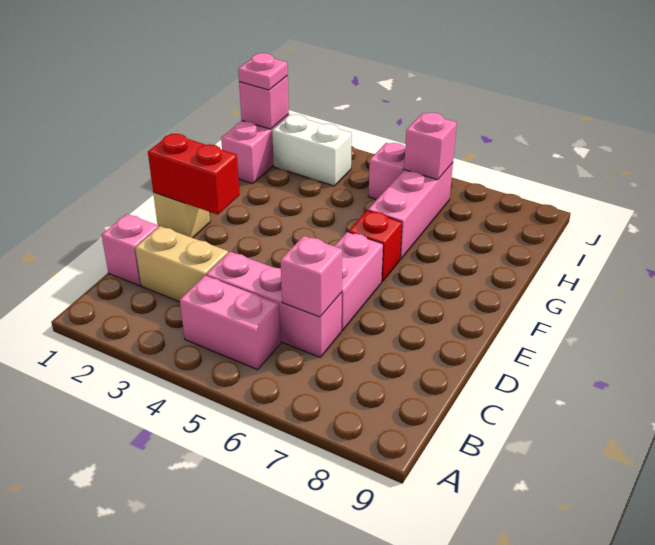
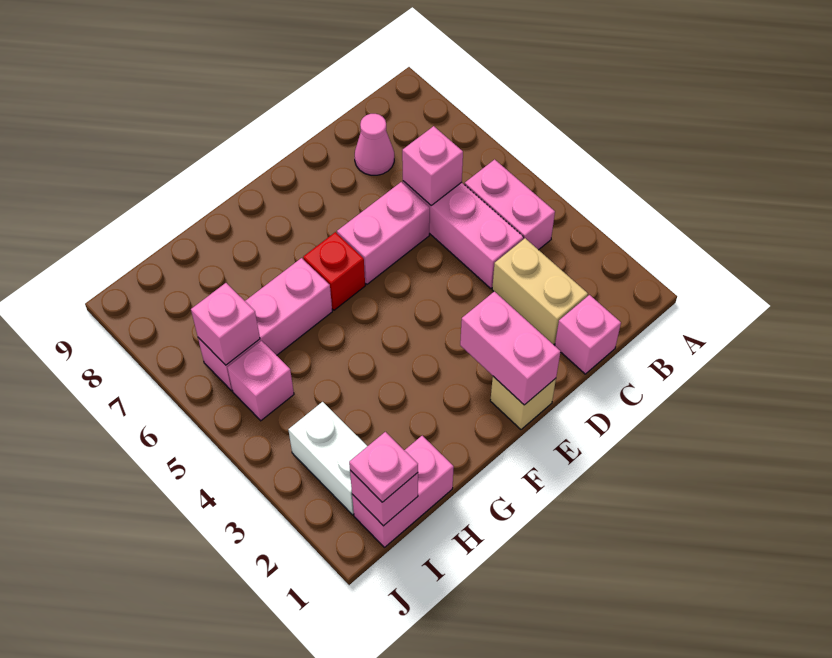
none -> pink cone C8 level 1
red brick E1:E2 level 2 -> pink brick E1:E2 level 2

